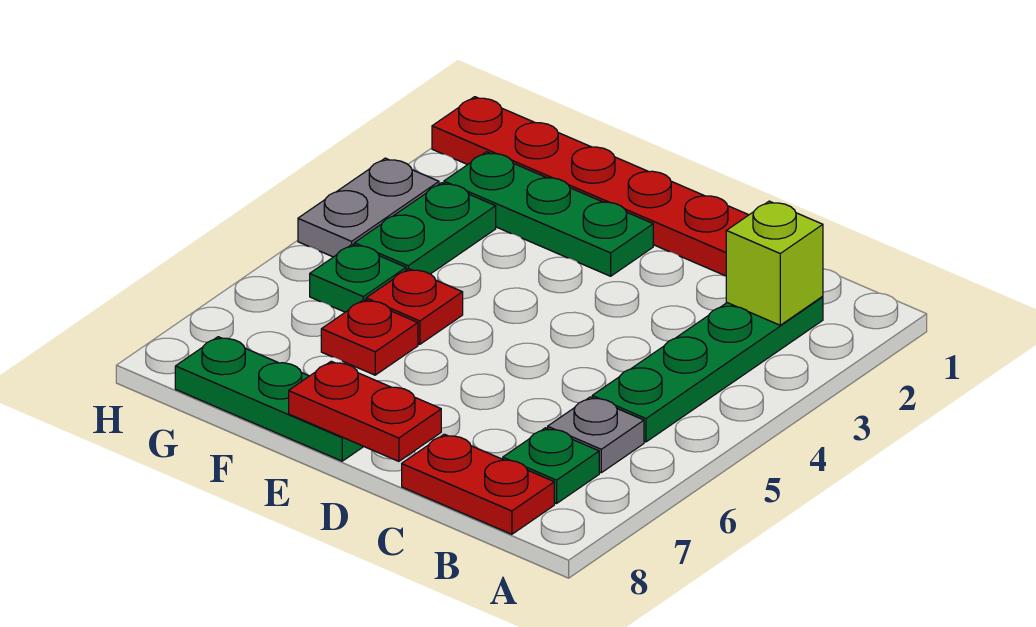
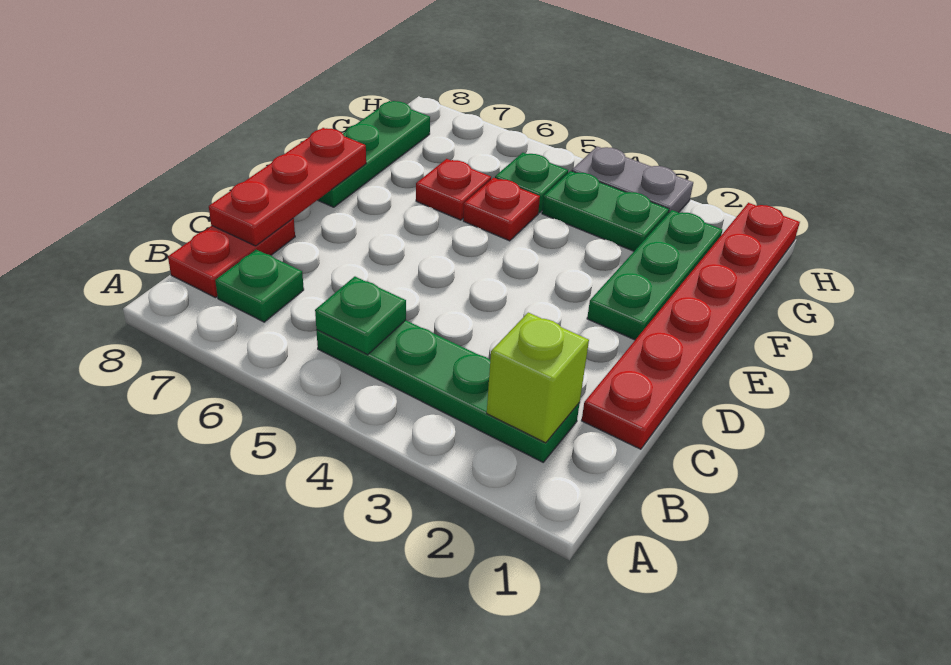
none -> green plate B5 level 2
grey plate B6 level 1 -> none
red plate D8:E8 level 2 -> red plate C8:E8 level 2

